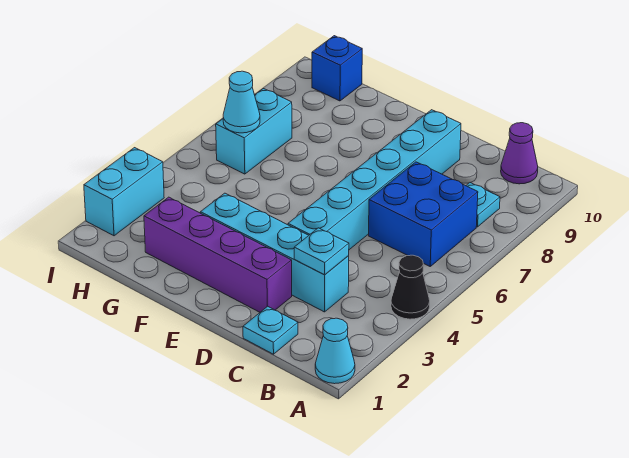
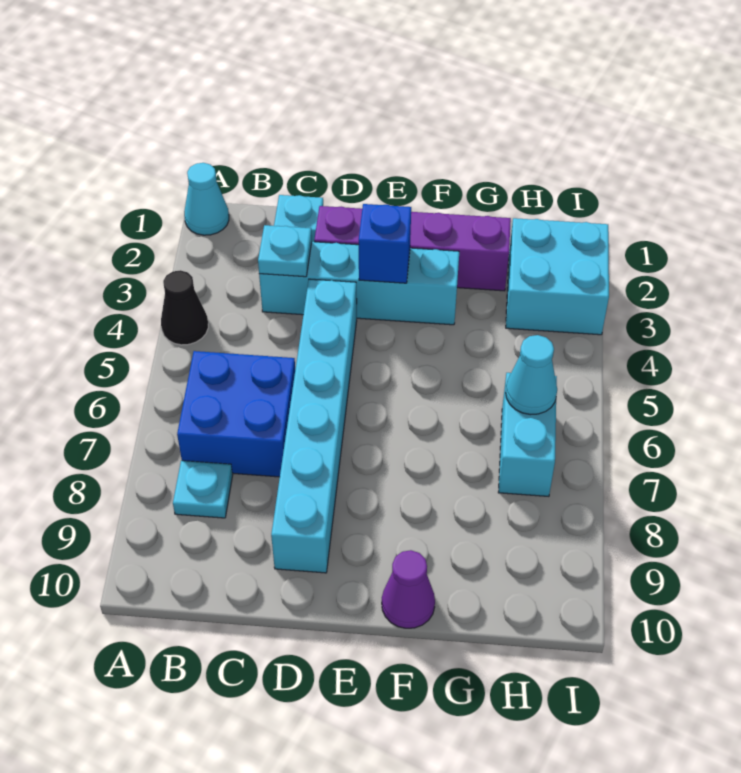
purple cone B10 level 1 -> purple cone F10 level 1
blue brick H10 level 1 -> blue brick E3 level 2
cyan brick I2:I3 level 1 -> cyan brick H2:I3 level 1

